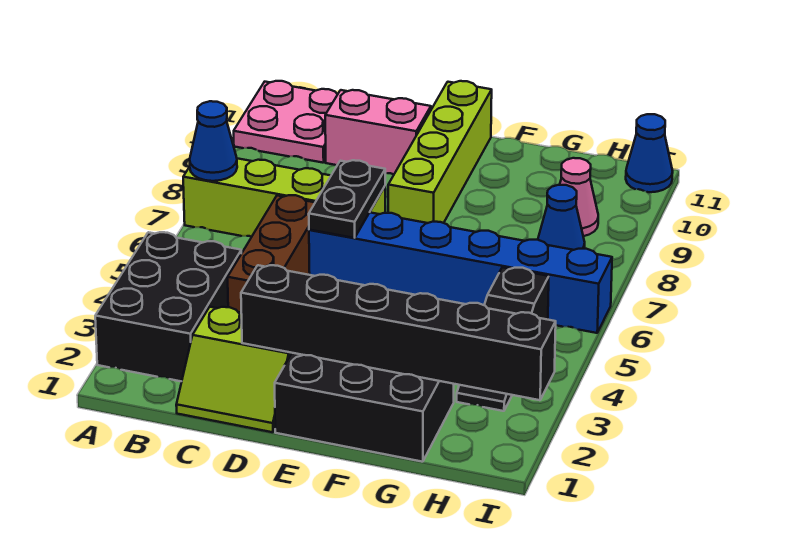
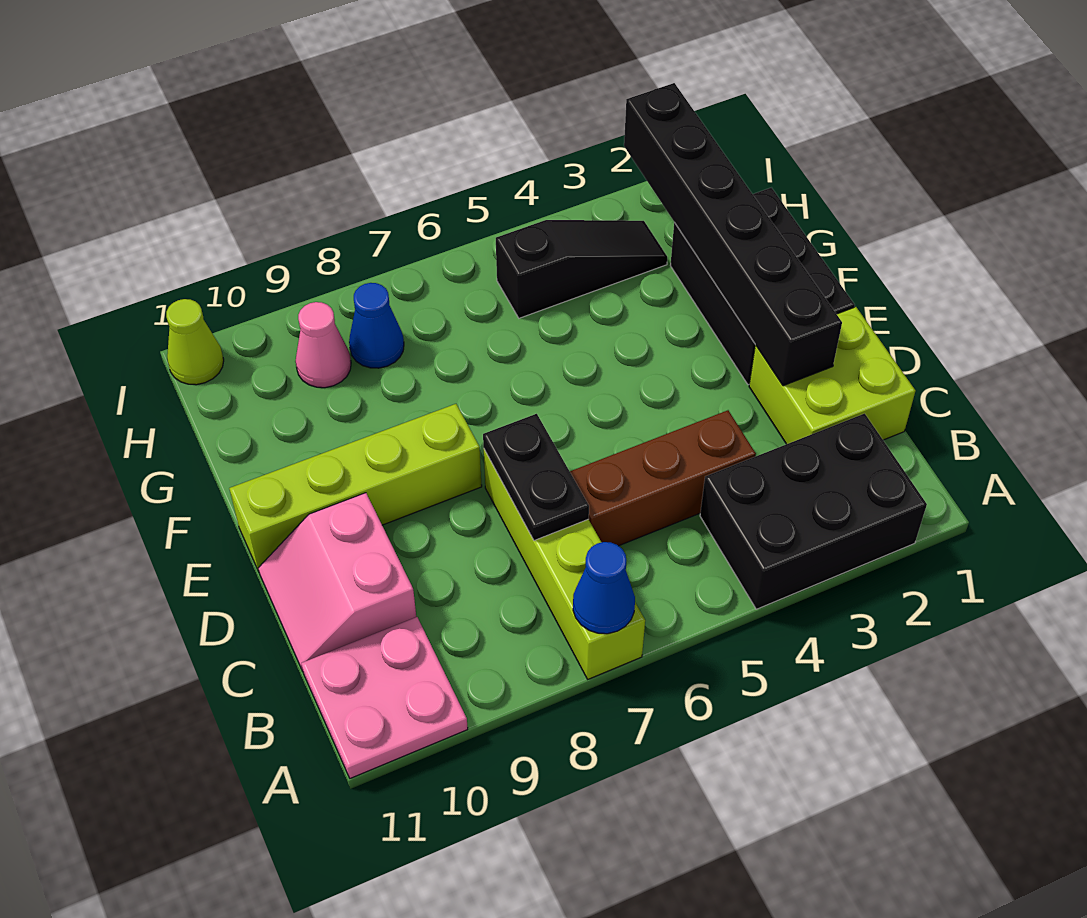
lime slope C1:D2 level 1 top 2 -> lime brick C1:D2 level 1
blue brick D6:I6 level 1 -> none
black plate D6:D7 level 2 -> black plate C7:D7 level 2
blue cone I11 level 1 -> lime cone I11 level 1

